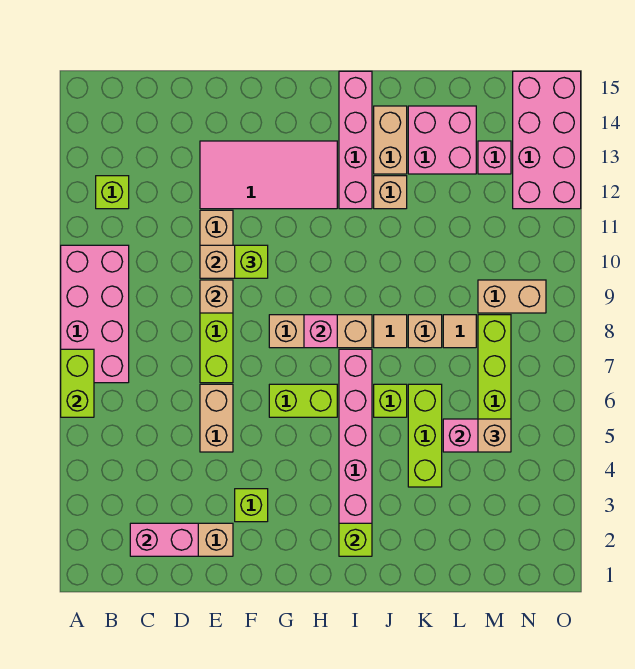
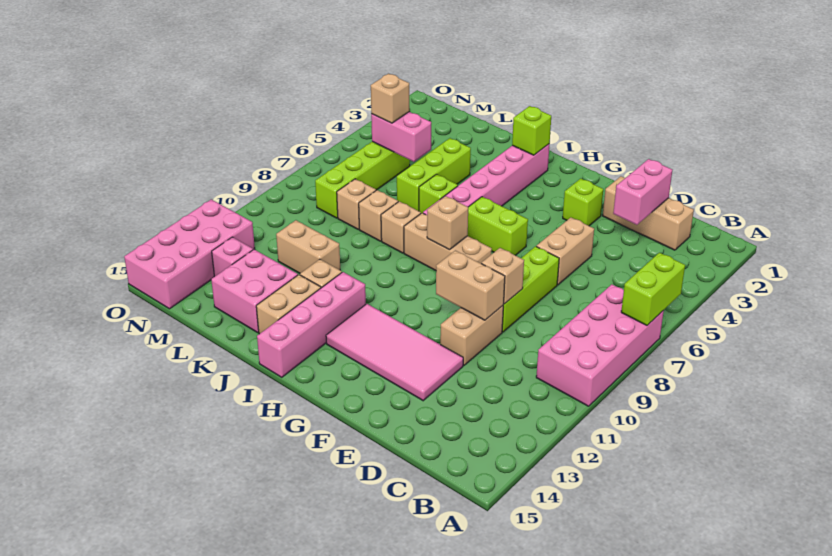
lime brick B12 level 1 -> none
pink brick C2:D2 level 2 -> pink brick D2:D3 level 2
lime brick F10 level 3 -> none
pink brick H8 level 2 -> tan brick H8 level 2
tan tile J8 level 1 -> tan brick J8 level 1
tan tile L8 level 1 -> tan brick L8 level 1
tan brick M9:N9 level 1 -> tan brick K11:L11 level 1

